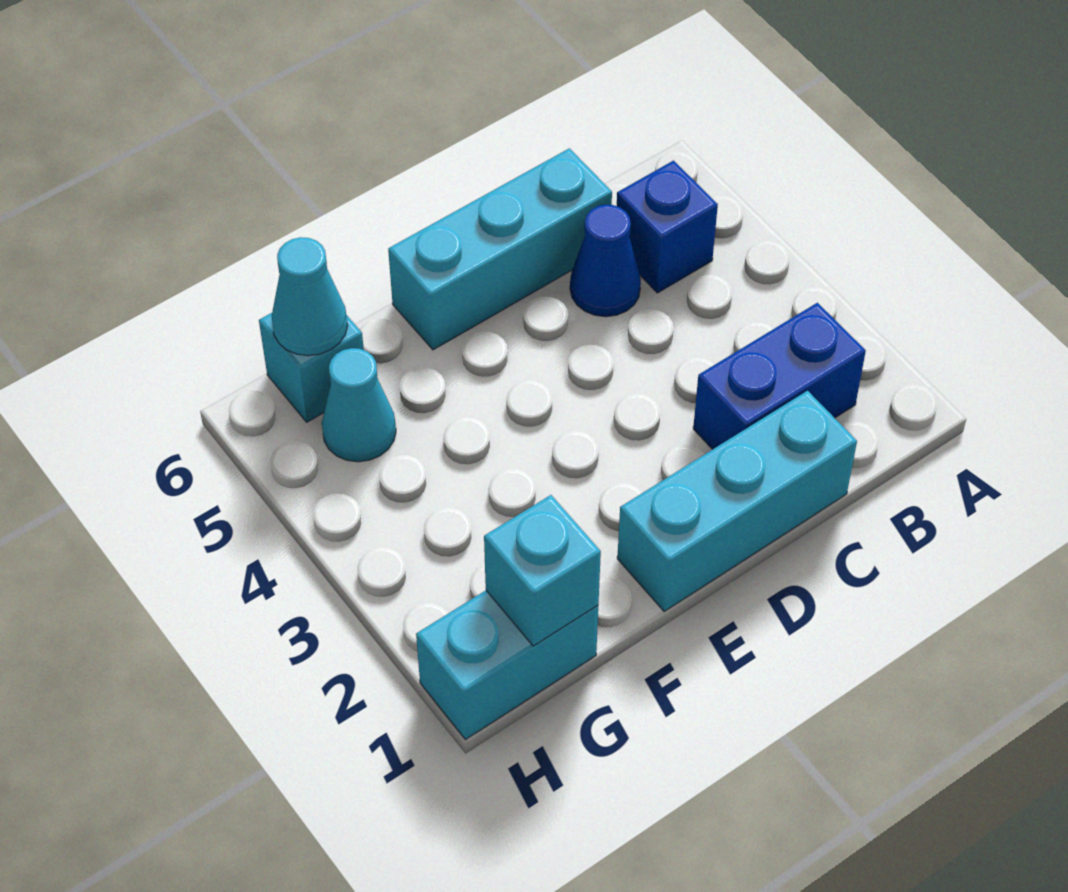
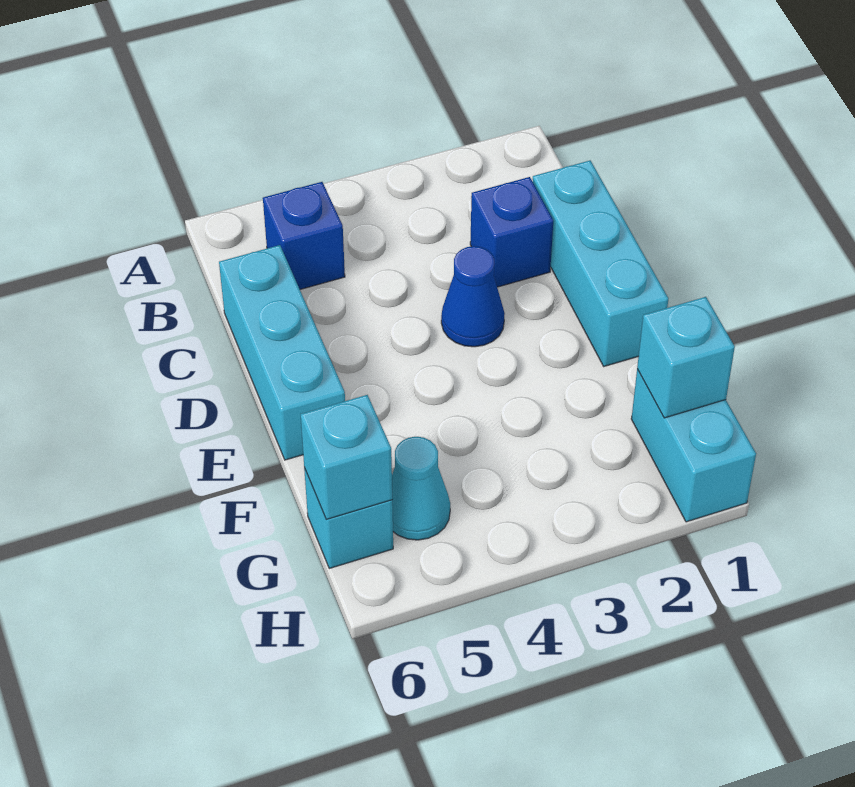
blue brick B2:C2 level 1 -> blue brick C2 level 1
blue cone C5 level 1 -> blue cone D3 level 1
cyan cone G6 level 2 -> cyan brick G6 level 2

